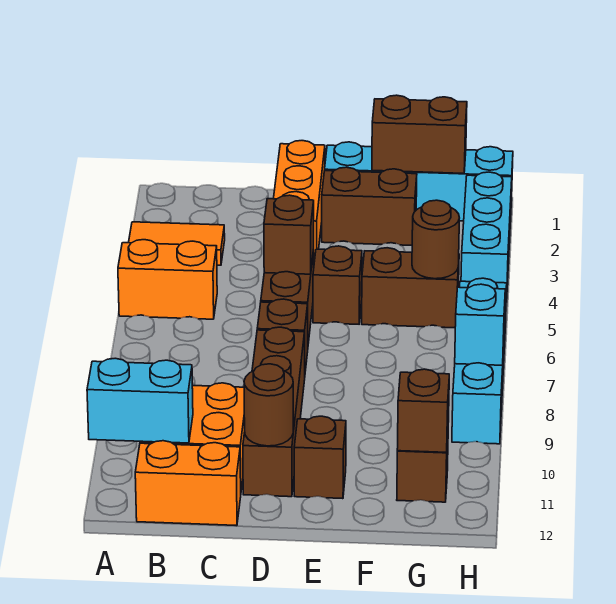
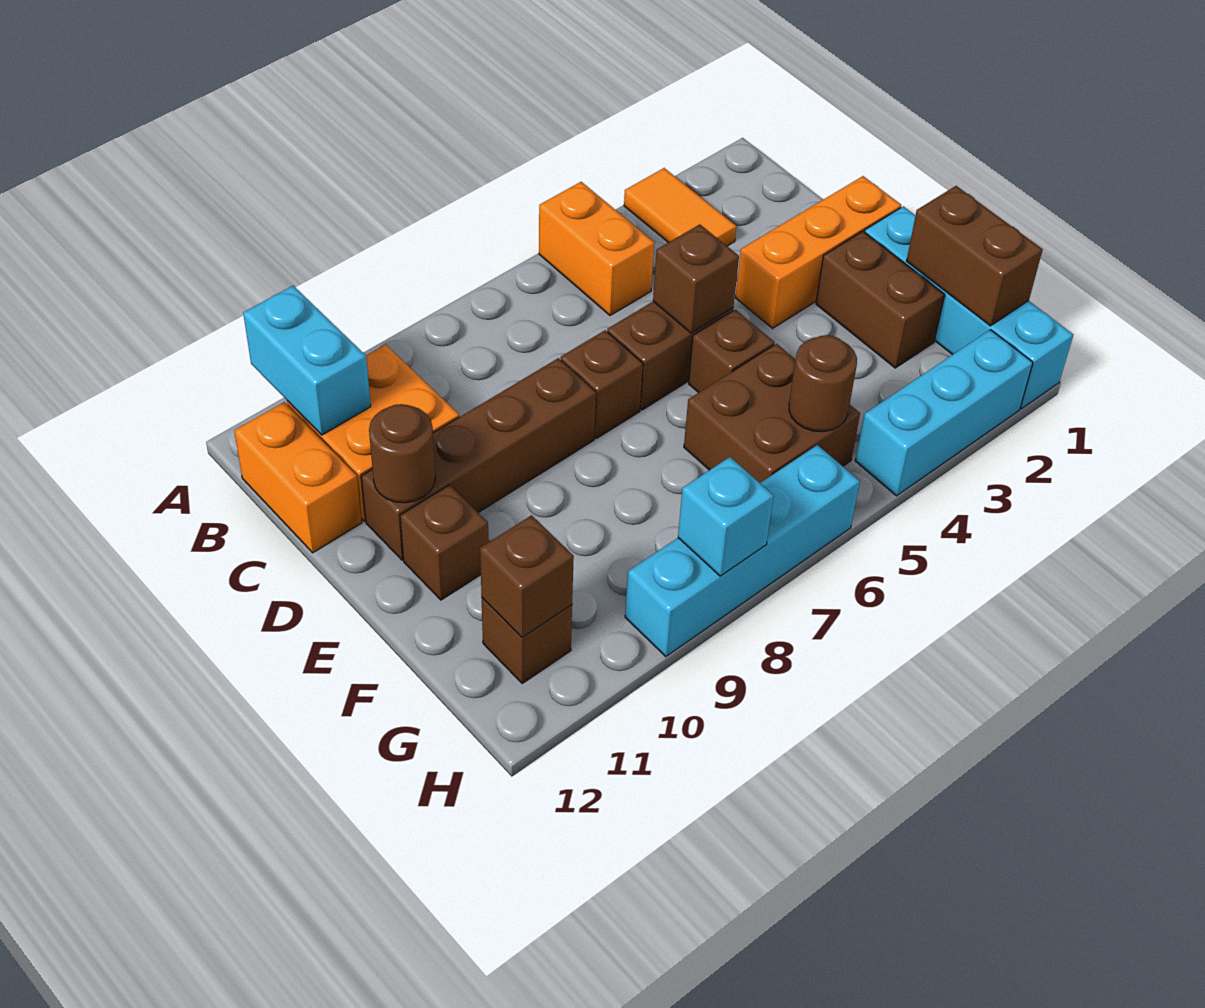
brown brick F5:G5 level 1 -> brown brick F5:G6 level 1

